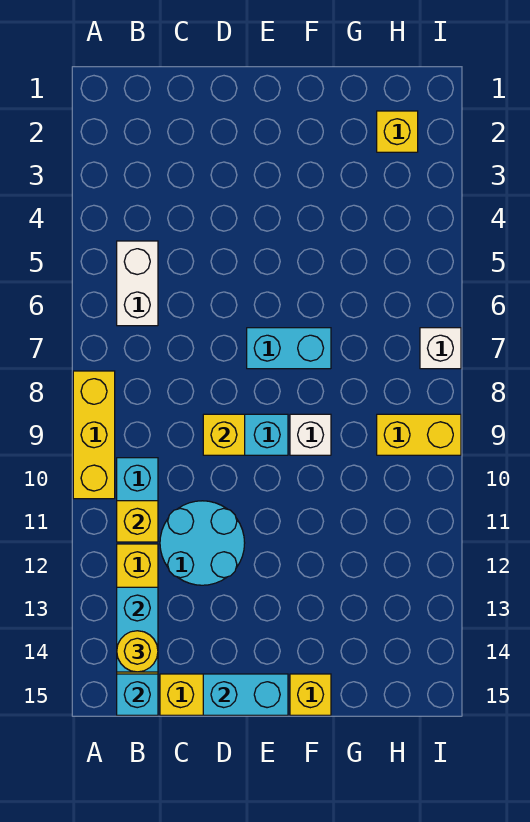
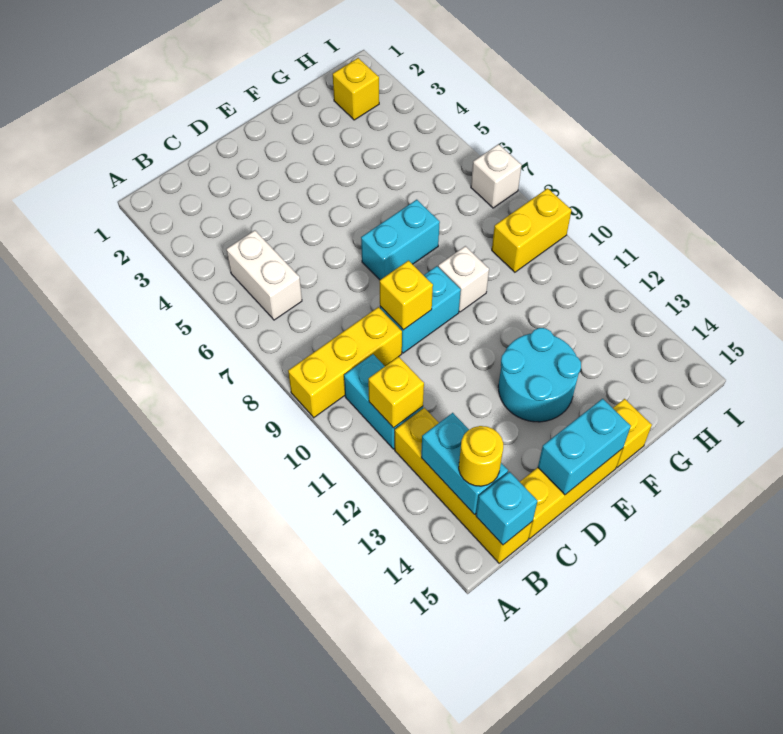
yellow brick A8:A10 level 1 -> yellow brick A9:C9 level 1
cyan round brick C11:D12 level 1 -> cyan round brick E12:F13 level 1

